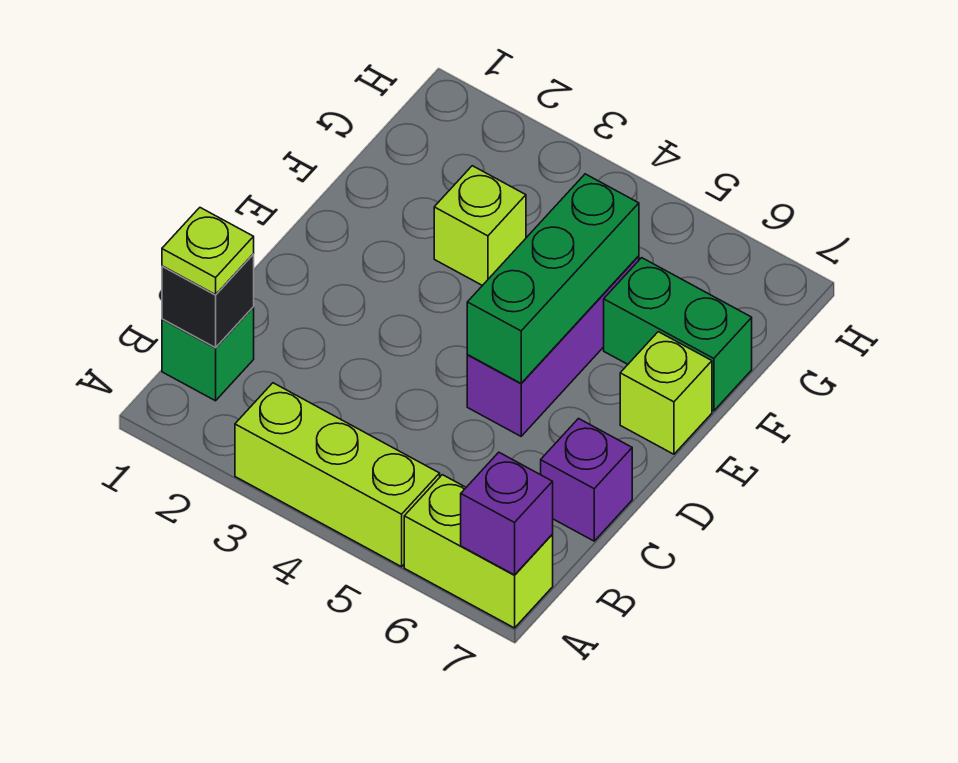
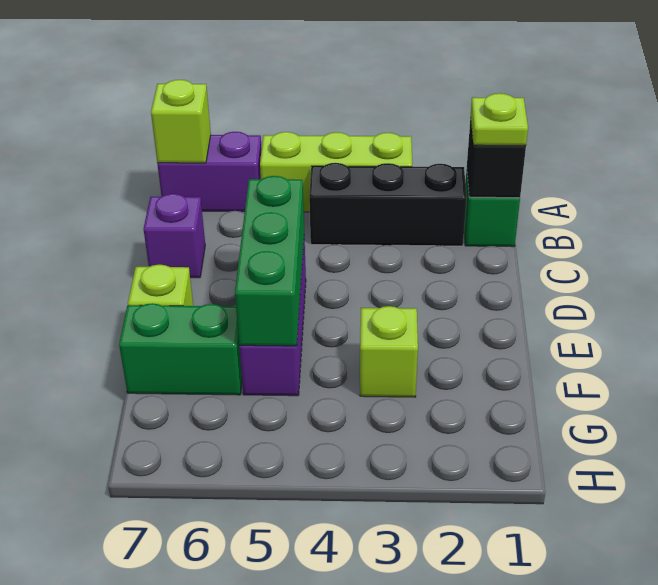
lime brick A6:A7 level 1 -> purple brick A6:A7 level 1
purple brick A7 level 2 -> lime brick A7 level 2
none -> black brick B2:B4 level 1

